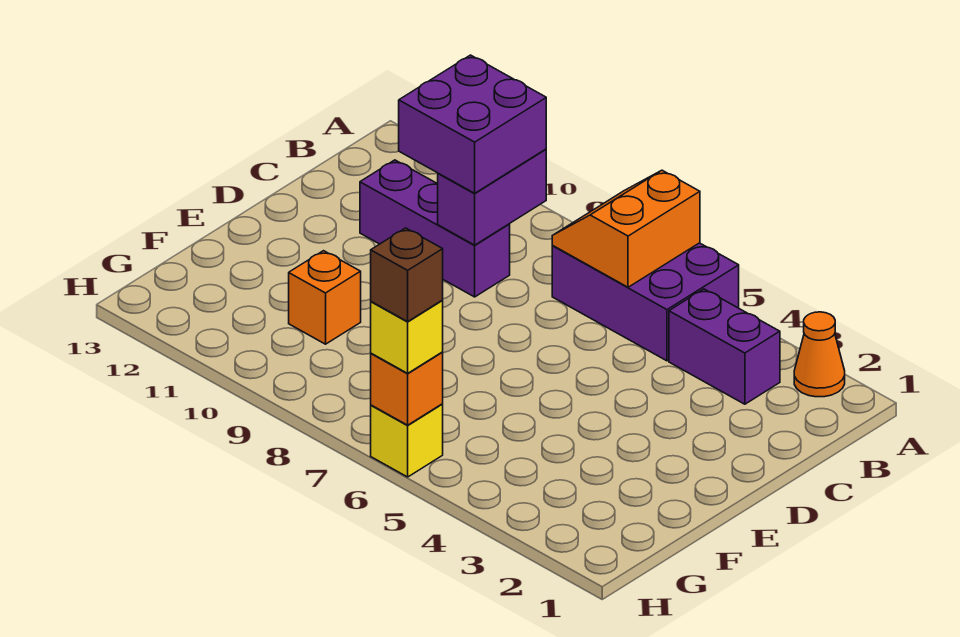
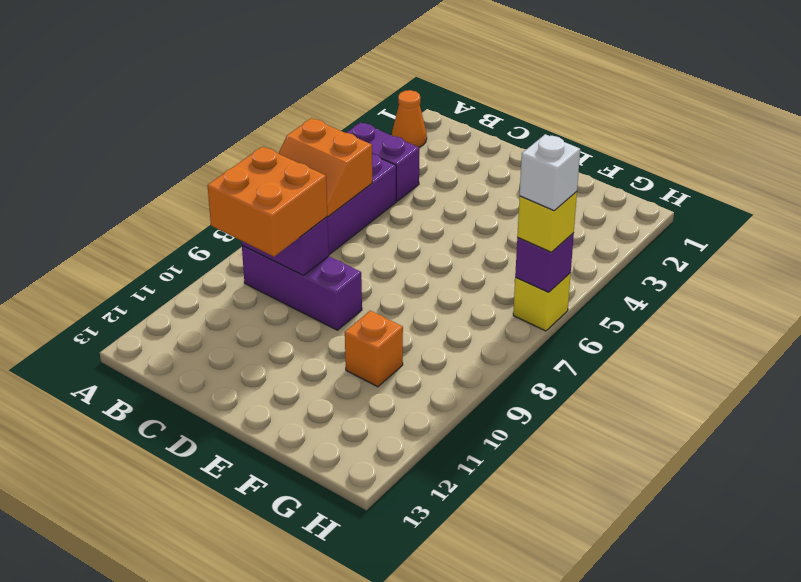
purple brick B3:B4 level 1 -> purple brick A4:B4 level 1
purple brick B9:C10 level 3 -> orange brick B9:C10 level 3
purple brick C9:C11 level 1 -> purple brick B9:D9 level 1
orange brick H6 level 2 -> purple brick H6 level 2
brown brick H6 level 4 -> white brick H6 level 4

